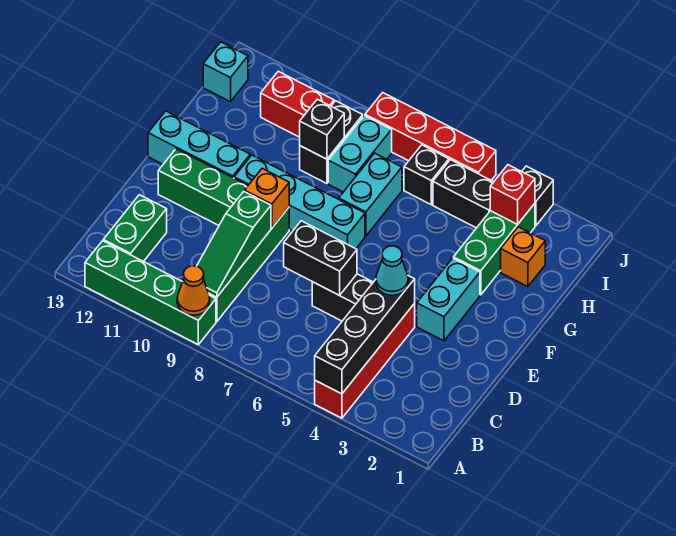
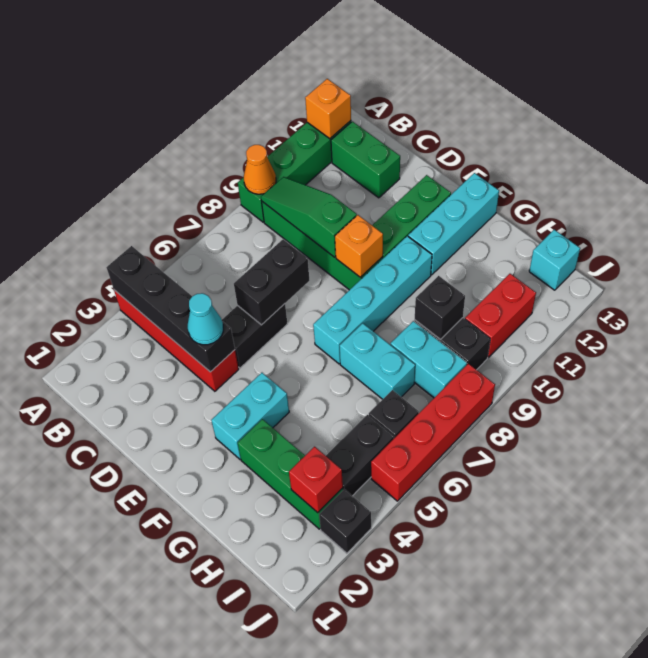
cyan brick E3:F3 level 1 -> cyan brick F3:F4 level 1
orange brick H2 level 1 -> orange brick A12 level 2

